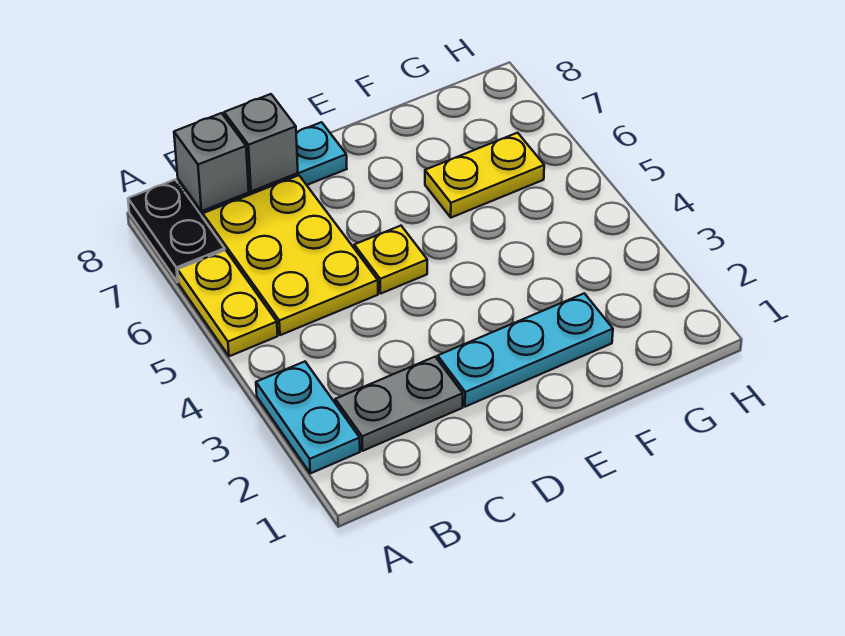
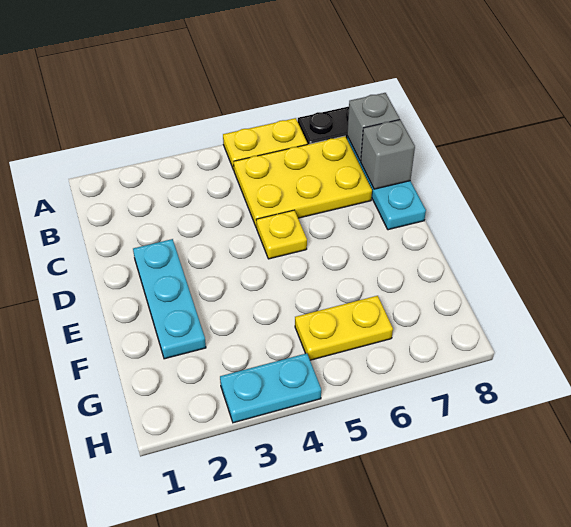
cyan plate A2:A3 level 1 -> cyan plate H3:H4 level 1
grey plate B2:C2 level 1 -> none
yellow plate F6:G6 level 1 -> yellow plate G5:G6 level 1

